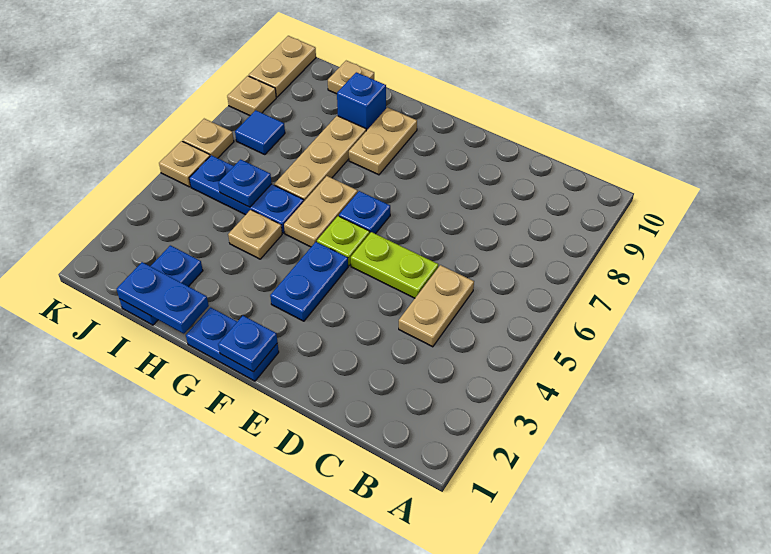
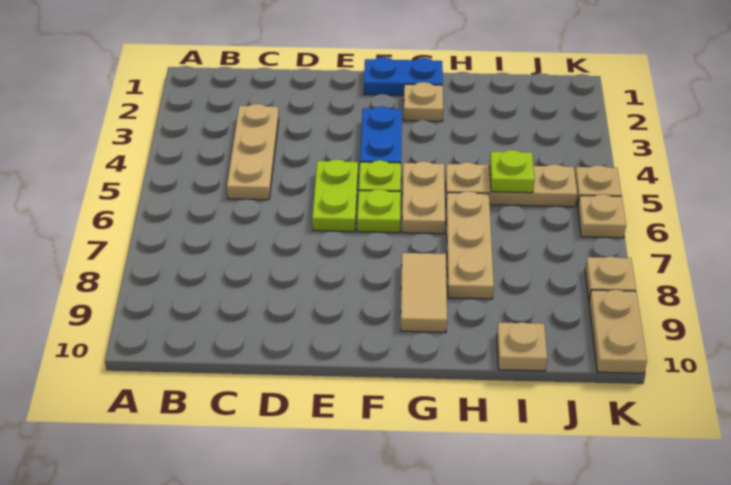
tan plate C4:C5 level 1 -> tan plate C3:C5 level 1
lime plate D5:E5 level 1 -> lime plate E5:E6 level 1
blue plate F1 level 2 -> none
blue plate F6 level 1 -> lime plate F6 level 1
tan plate G8:G9 level 1 -> tan tile G8:G9 level 1
blue plate H1:I1 level 2 -> none
tan plate H4 level 1 -> tan plate G2 level 1
blue plate H5:J5 level 1 -> tan plate H5:J5 level 1
blue brick H9 level 1 -> none
blue plate I1:I2 level 1 -> none
blue plate I5 level 2 -> lime plate I5 level 2
blue tile J7 level 1 -> none

